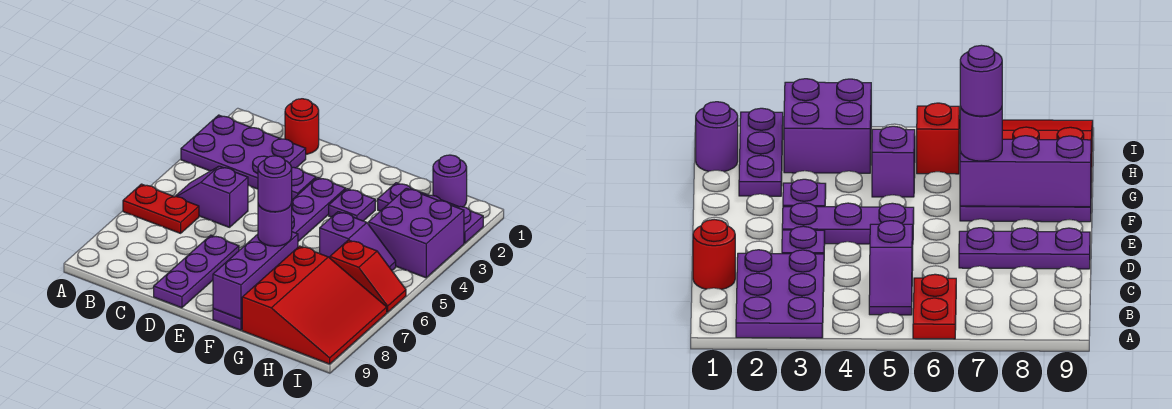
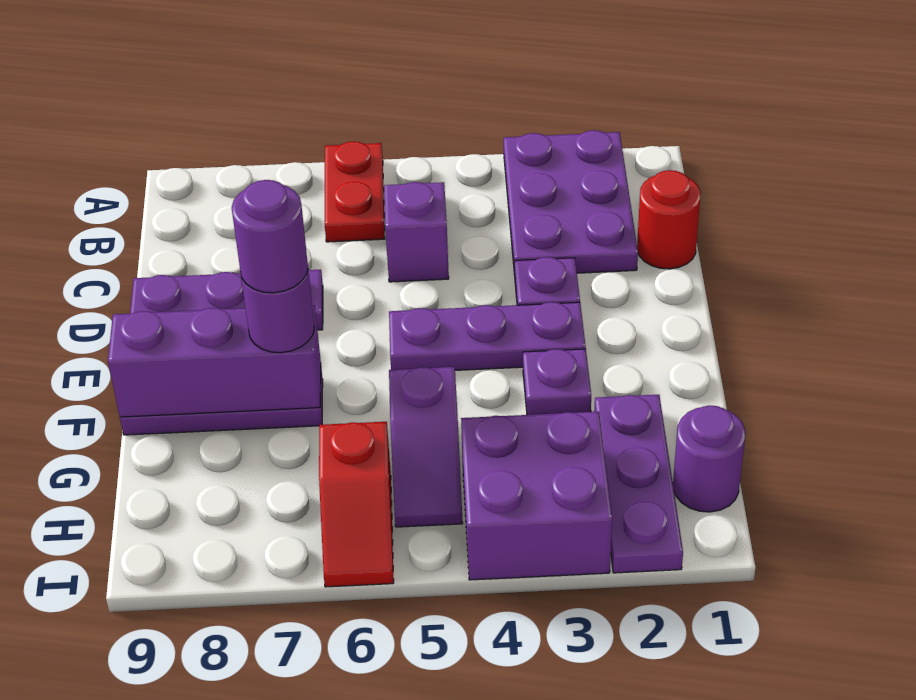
red slope G7:I9 level 1 top G -> none

